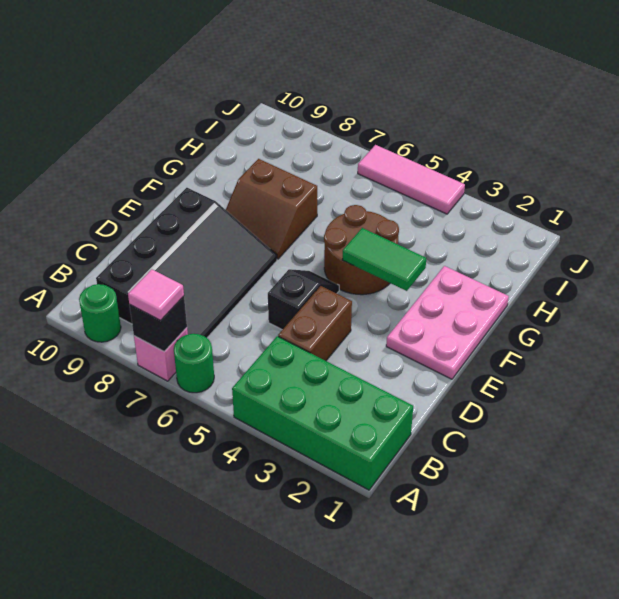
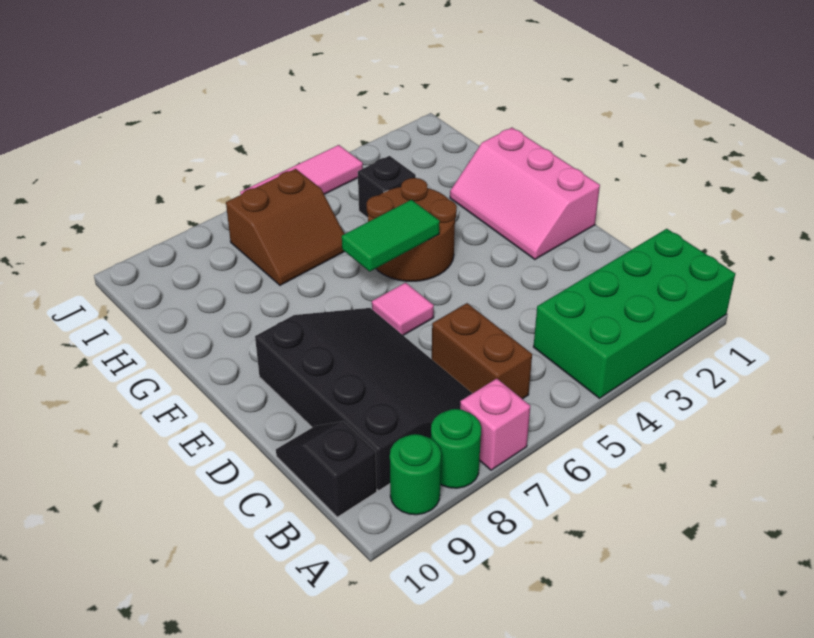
green round brick A6 level 1 -> green round brick A8 level 1
black brick A7 level 2 -> black brick H4 level 1
pink tile A7 level 3 -> pink tile E6 level 1
brown brick C4:D4 level 1 -> brown brick B6:C6 level 1
black slope D5:E5 level 1 top D -> black slope B10:C10 level 1 top B
pink plate E1:G2 level 1 -> pink slope E1:G2 level 1 top 1
green tile F3:F4 level 2 -> green tile F5:F6 level 2
brown slope F7:G8 level 1 top G -> brown slope H6:I7 level 1 top I

